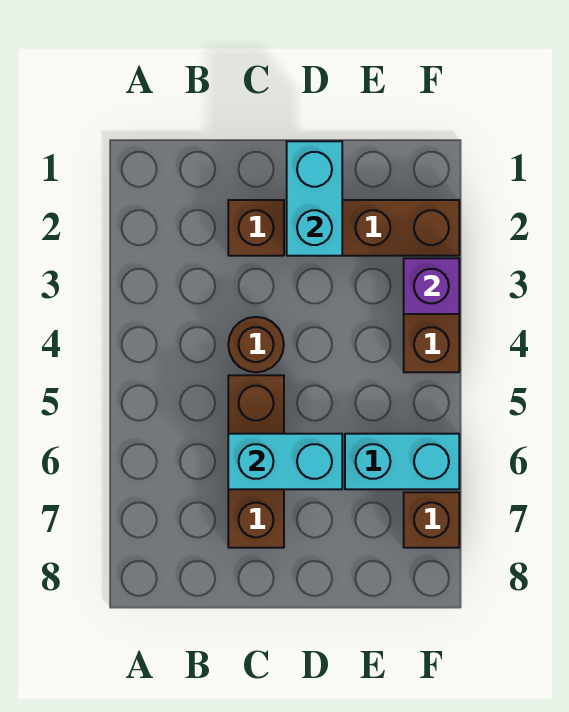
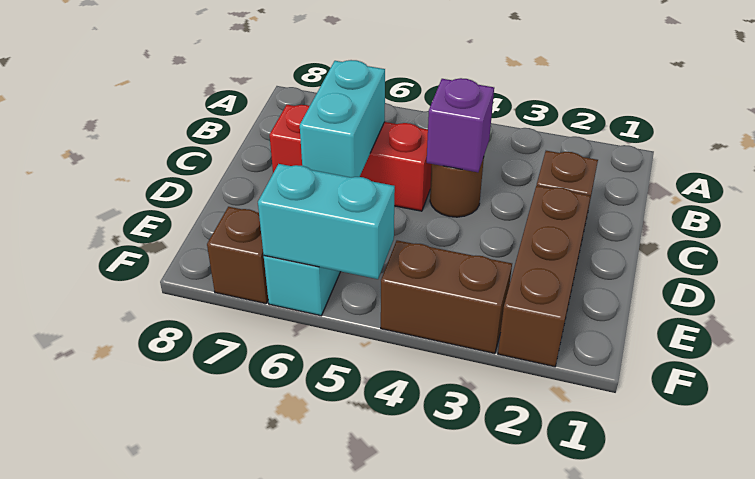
brown brick C5:C7 level 1 -> red brick C5:C7 level 1
cyan brick D1:D2 level 2 -> cyan brick F5:F6 level 2
purple brick F3 level 2 -> purple brick C4 level 2

